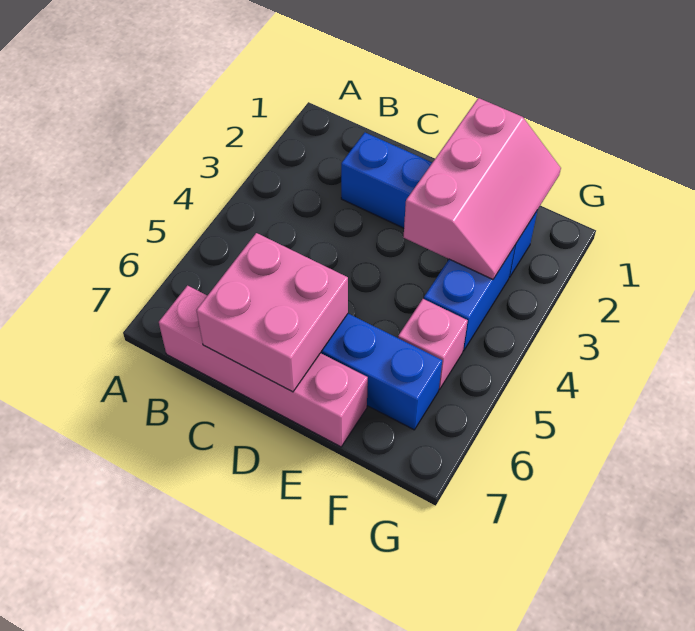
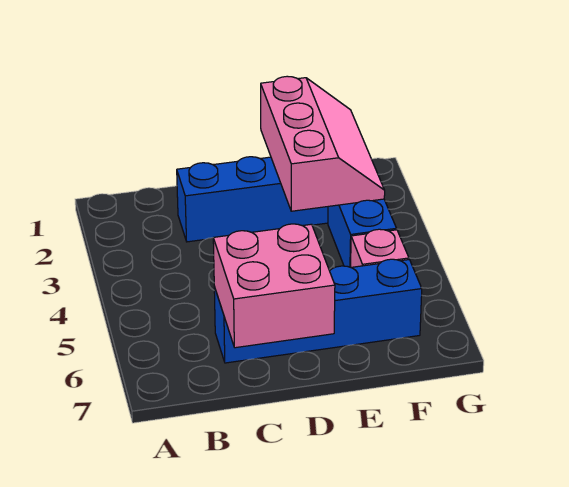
pink brick B7:E7 level 1 -> none

